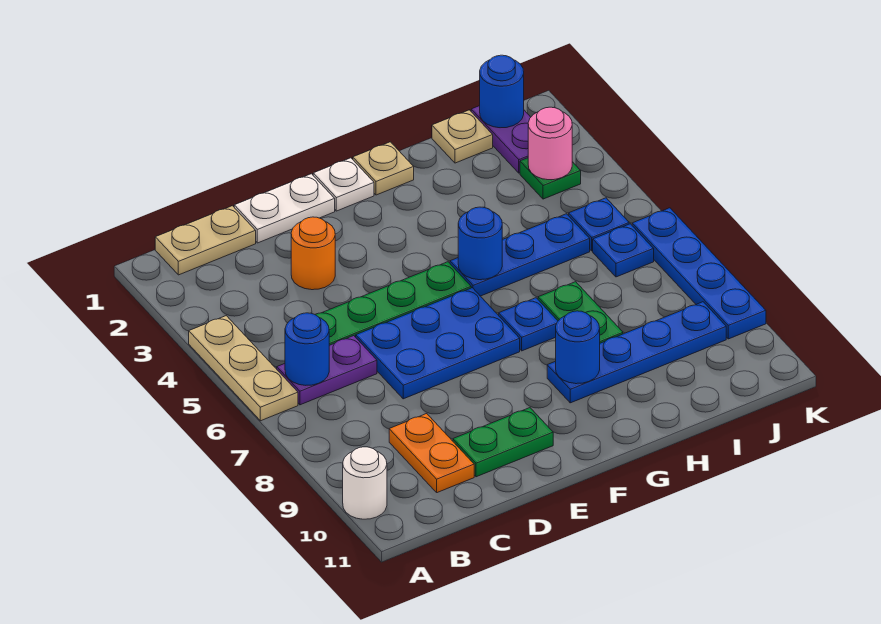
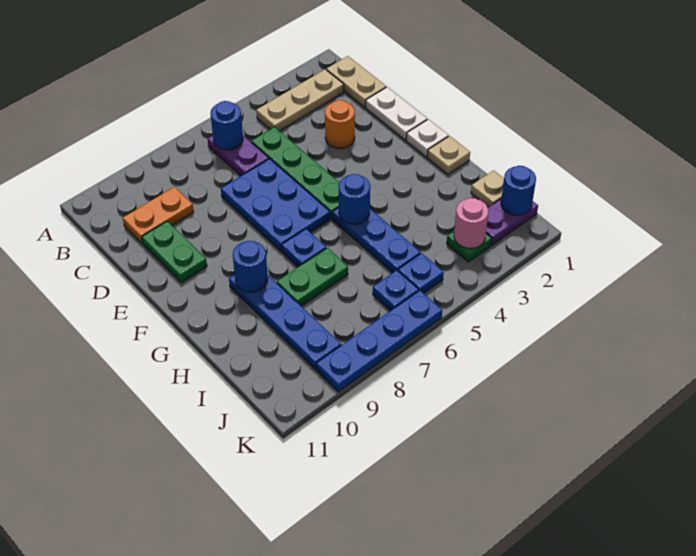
tan plate A4:A6 level 1 -> tan plate B2:B4 level 1
white round brick A10 level 1 -> none

